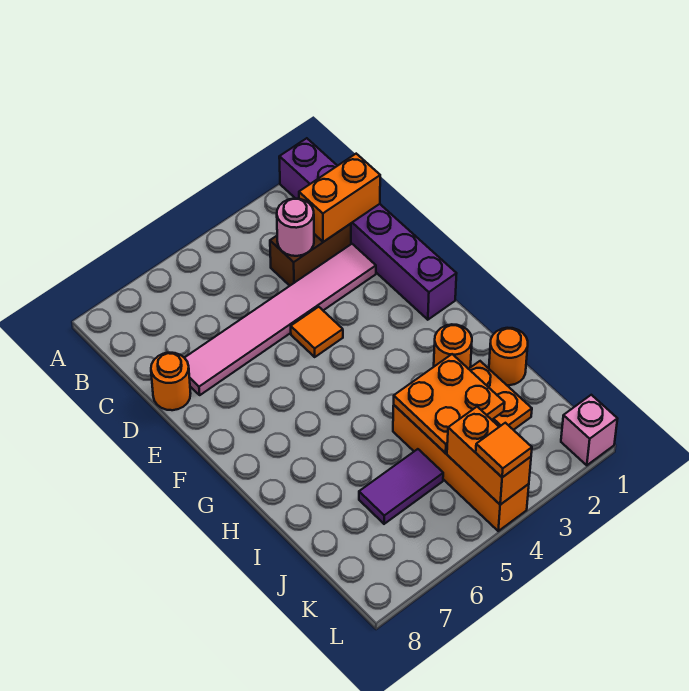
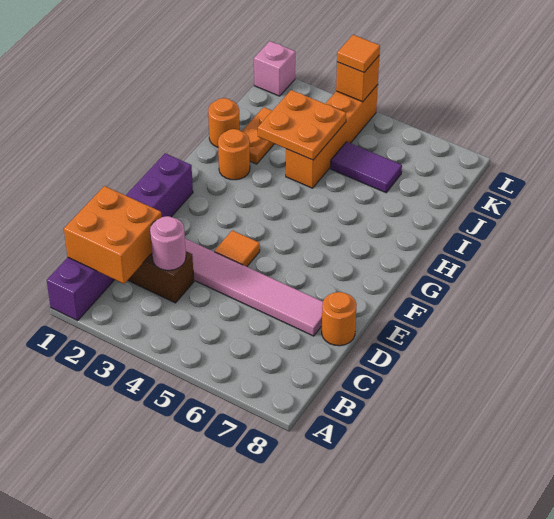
orange brick C1:C2 level 2 -> orange brick B1:C2 level 2
orange brick K4:L4 level 2 -> orange brick L4 level 2

